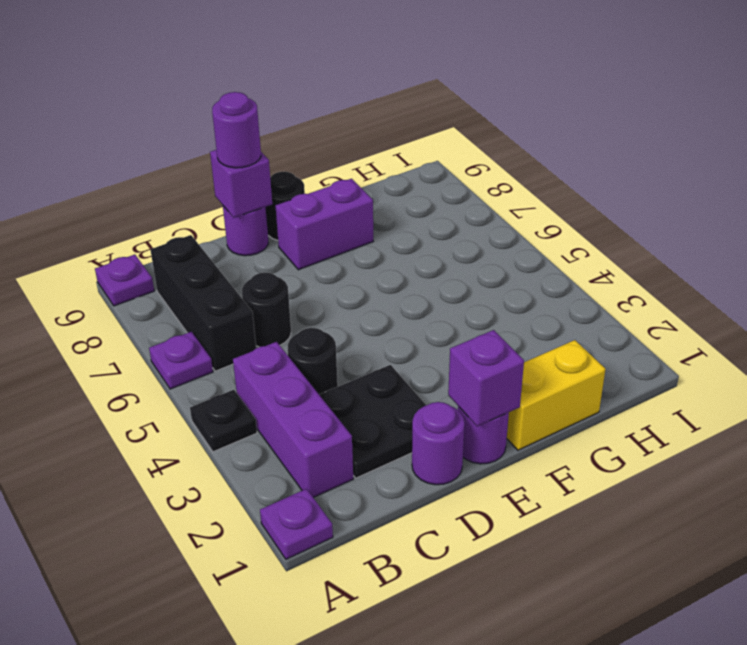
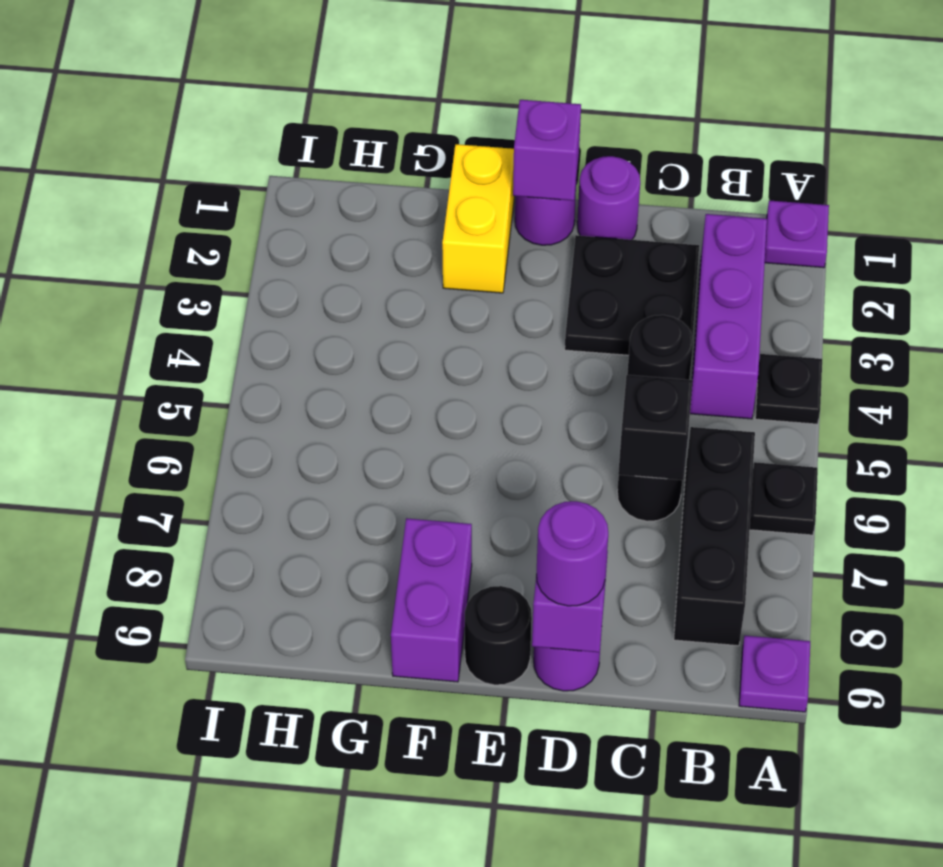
purple plate A6 level 1 -> black plate A6 level 1
none -> black brick C6 level 2
purple brick E8:F8 level 1 -> purple brick F8:F9 level 1
yellow brick F1:G1 level 1 -> yellow brick F1:F2 level 1

